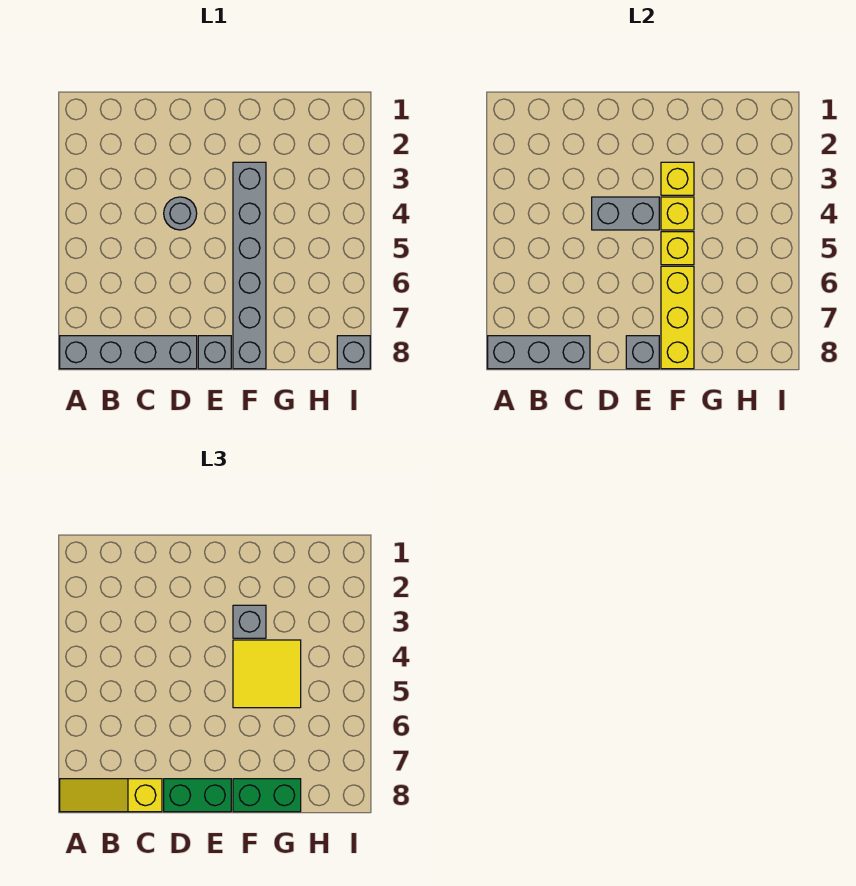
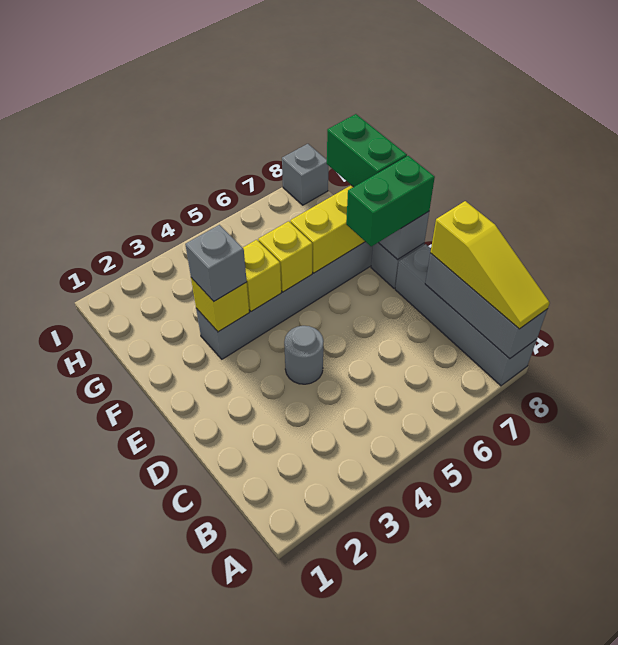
grey brick D4:E4 level 2 -> none
green brick D8:E8 level 3 -> green brick E7:E8 level 3
yellow tile F4:G5 level 3 -> none

